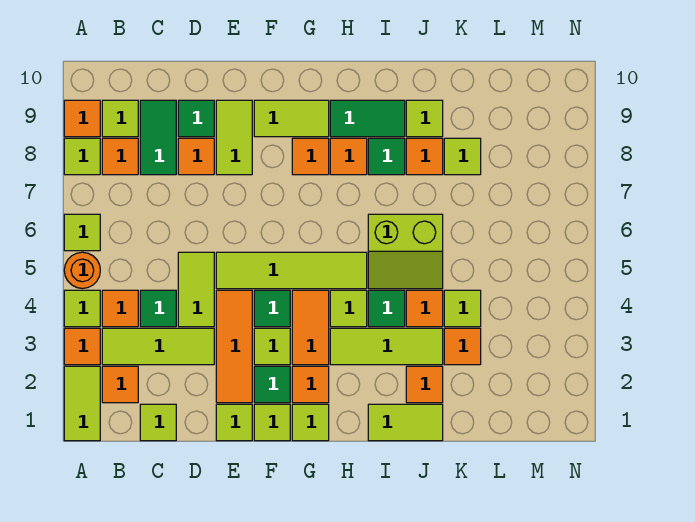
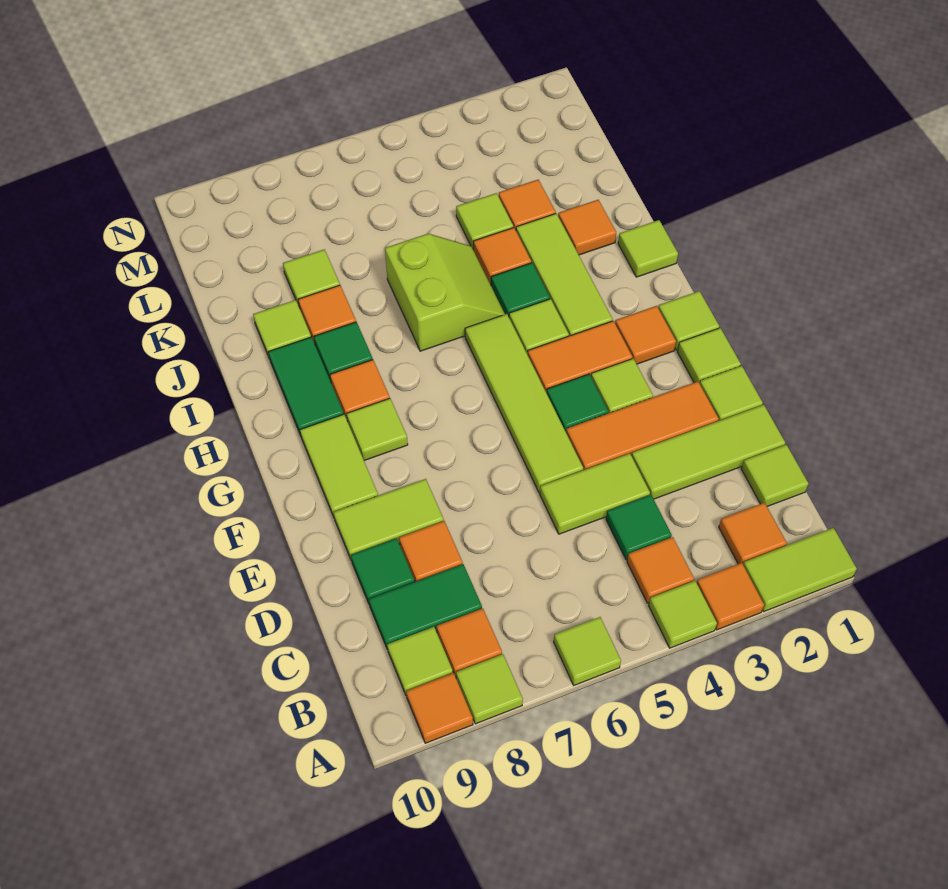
orange round brick A5 level 1 -> none
lime tile B3:D3 level 1 -> lime tile D1:D3 level 1
green tile F2 level 1 -> none
orange tile G8 level 1 -> lime tile G8 level 1
lime tile I1:J1 level 1 -> lime tile I1 level 1

